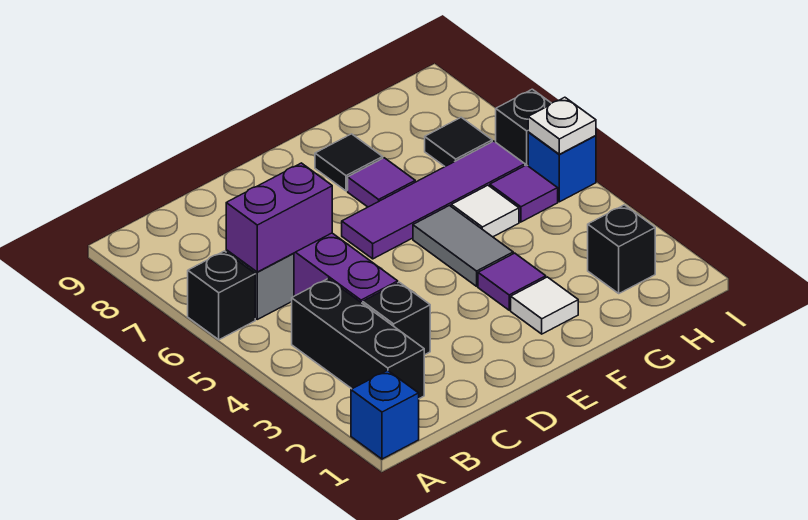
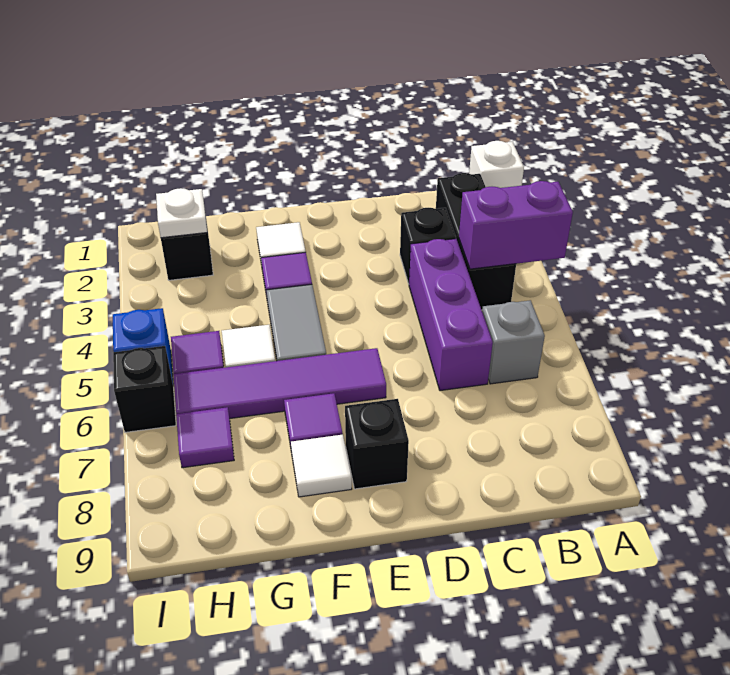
blue brick A1 level 1 -> white brick A1 level 1
black brick A6 level 1 -> black brick E8 level 1
purple brick B6:C6 level 2 -> purple brick A4:B4 level 2
black tile F8 level 1 -> white tile F8 level 1
black tile H7 level 1 -> purple tile H7 level 1
white plate I5 level 2 -> white plate H2 level 2

